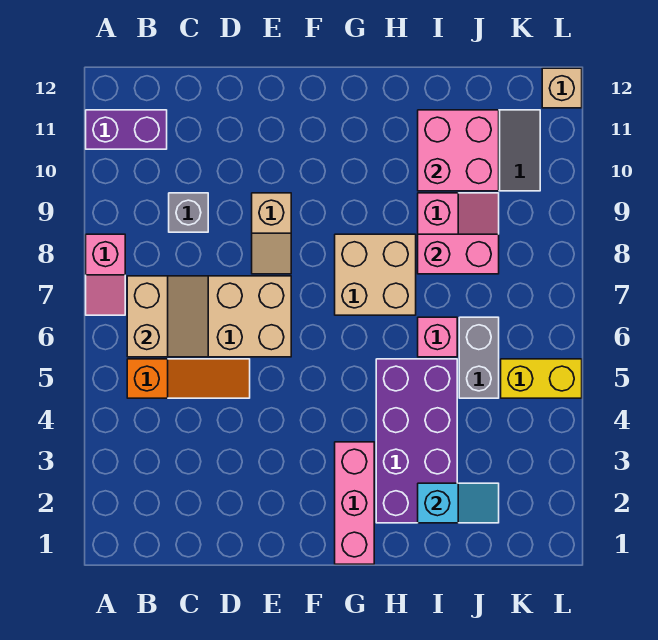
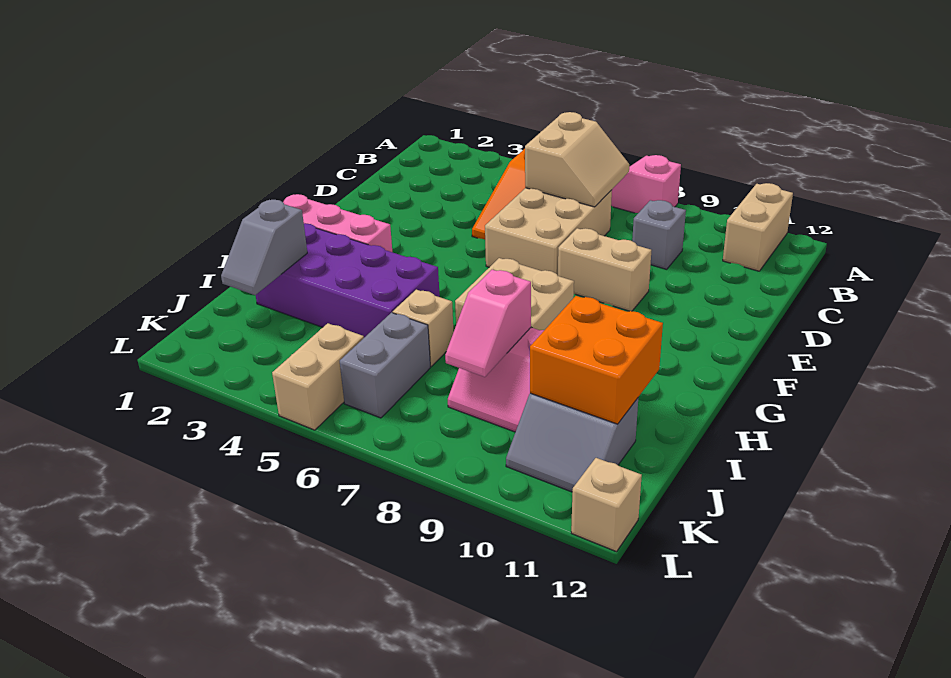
purple brick A11:B11 level 1 -> tan brick A11:B11 level 1
tan slope B6:C7 level 2 top B -> tan slope B6:C7 level 2 top 6
tan slope E8:E9 level 1 top 9 -> tan brick E8:E9 level 1
cyan slope I2:J2 level 2 top I -> grey slope I2:J2 level 2 top I
pink brick I6 level 1 -> tan brick I6 level 1
pink brick I8:J8 level 2 -> pink slope I8:J8 level 2 top I
pink brick I10:J11 level 2 -> orange brick I10:J11 level 2
grey brick J5:J6 level 1 -> grey brick J6:K6 level 1
yellow brick K5:L5 level 1 -> tan brick K5:L5 level 1

